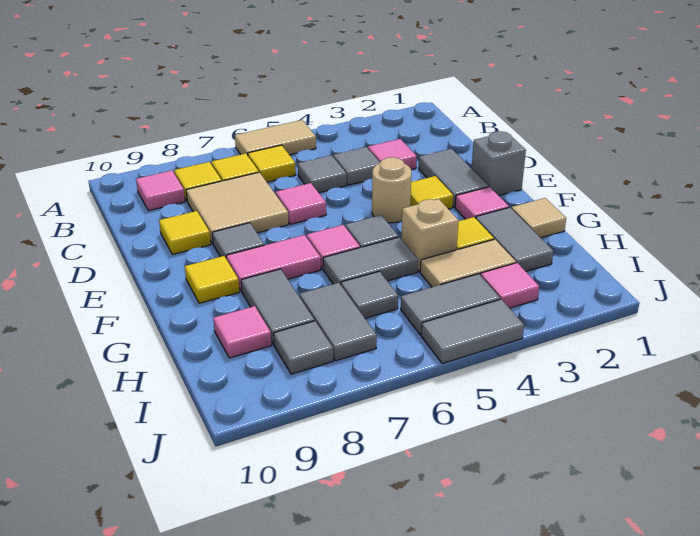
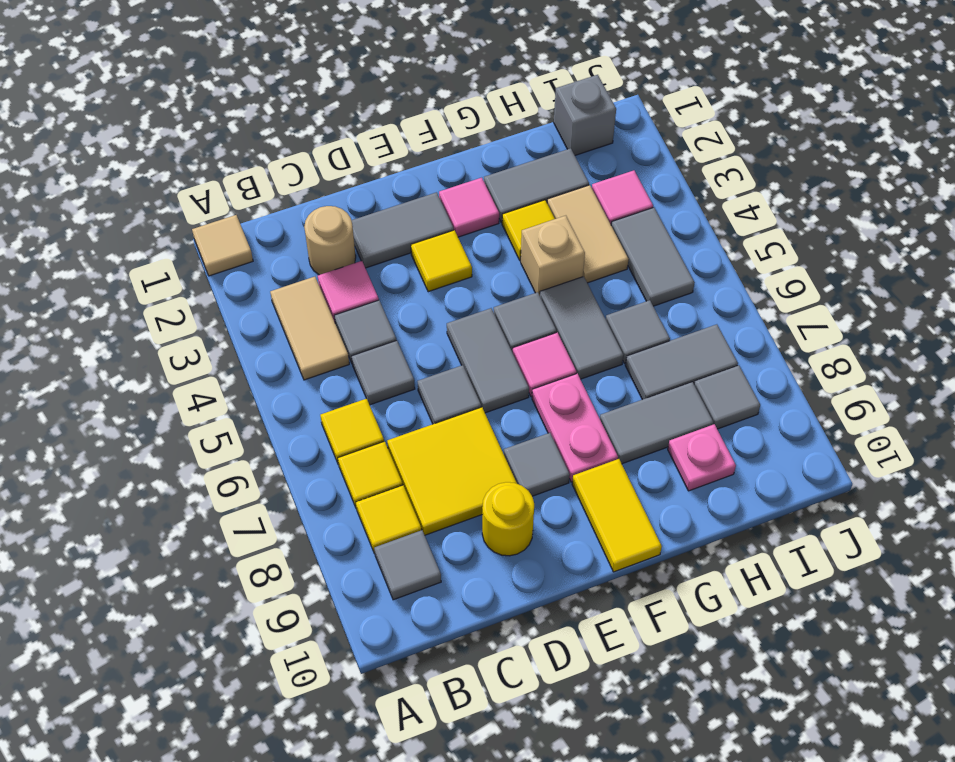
tan tile A5:A6 level 1 -> tan tile B3:B4 level 1
pink tile B9 level 1 -> grey tile B9 level 1
tan tile C7:D8 level 1 -> yellow tile C7:D8 level 1
pink tile D6 level 1 -> grey tile D6 level 1
yellow tile D9 level 1 -> yellow round brick D9 level 1
grey brick E1 level 1 -> grey brick I1 level 1
tan round brick E4 level 1 -> tan round brick C2 level 1
pink tile F7:F8 level 1 -> pink plate F7:F8 level 1
yellow tile F9 level 1 -> yellow tile F9:F10 level 1
tan tile G1 level 1 -> tan tile A1 level 1
pink tile H9 level 1 -> pink plate H9 level 1
grey tile J4:J5 level 1 -> grey tile E5:E6 level 1

